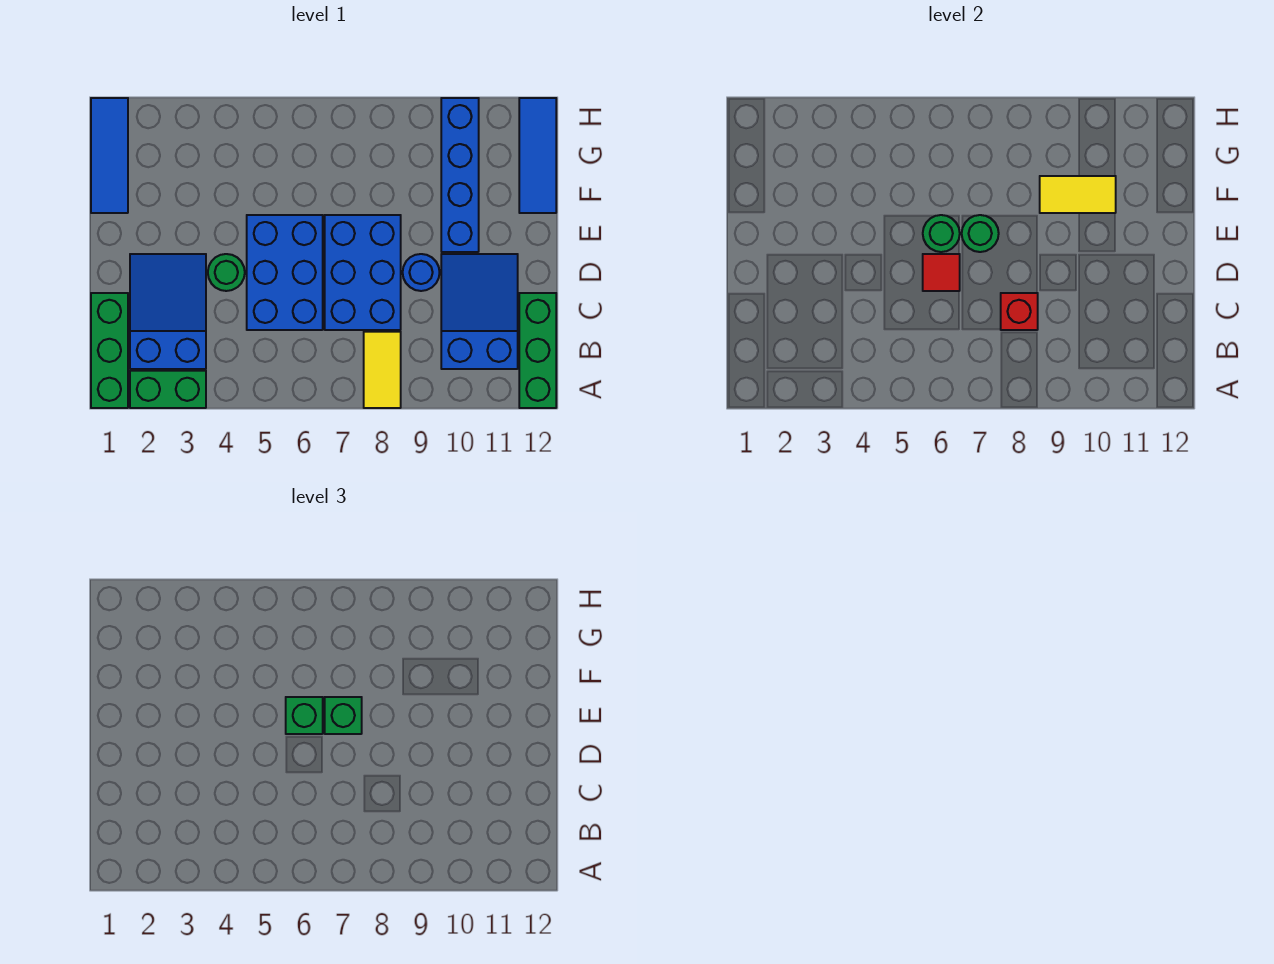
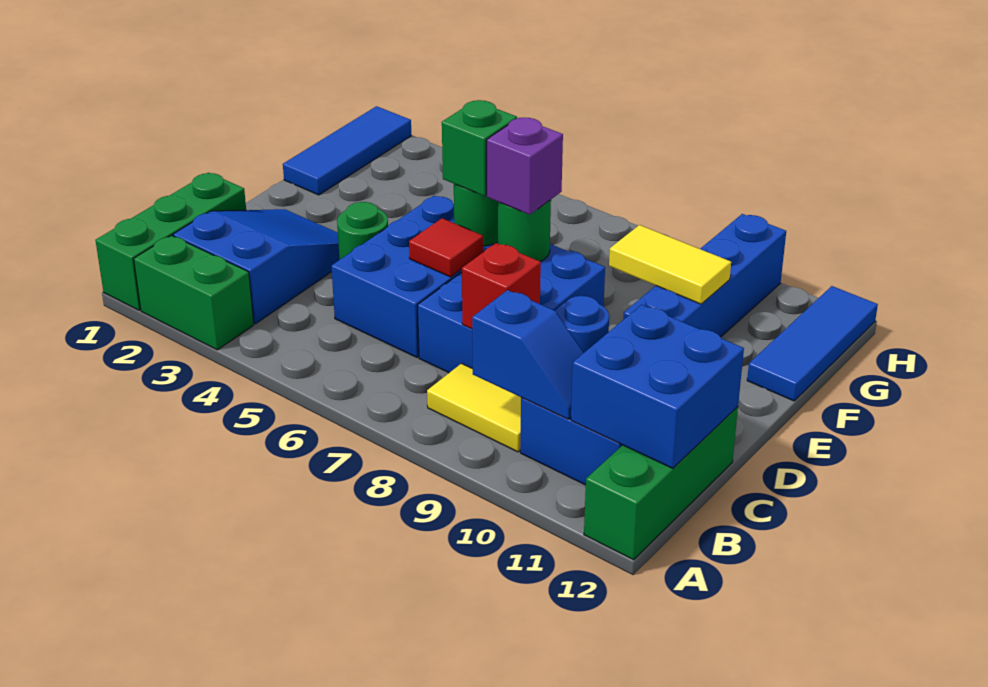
yellow tile A8:B8 level 1 -> yellow tile B8:B9 level 1
none -> blue slope B9:B10 level 2 top 9
none -> blue brick B11:C12 level 2
green brick E7 level 3 -> purple brick E7 level 3

